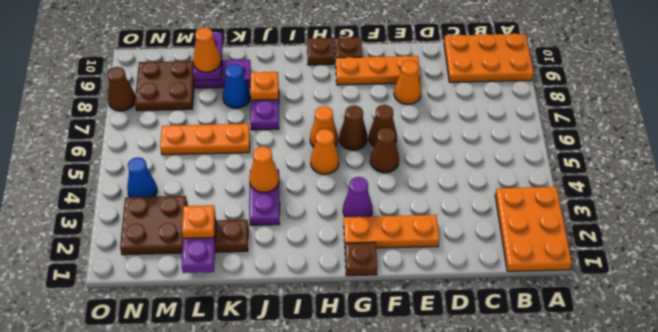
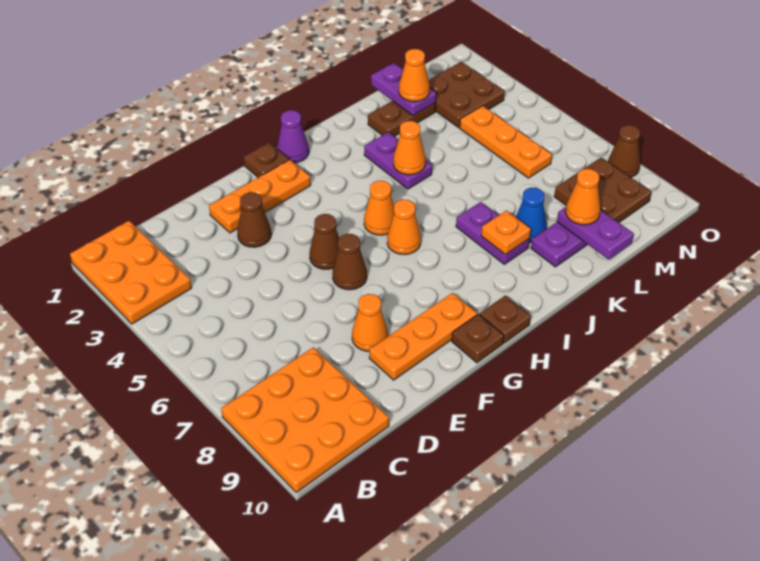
orange plate A9:C10 level 1 -> orange plate A8:C10 level 1
purple cone G3 level 1 -> purple cone H1 level 1
brown cone G6 level 1 -> brown cone E3 level 1
orange plate K6:M6 level 1 -> orange plate M4:M6 level 1
orange plate L2 level 3 -> orange cone L2 level 3
blue cone N4 level 1 -> none

